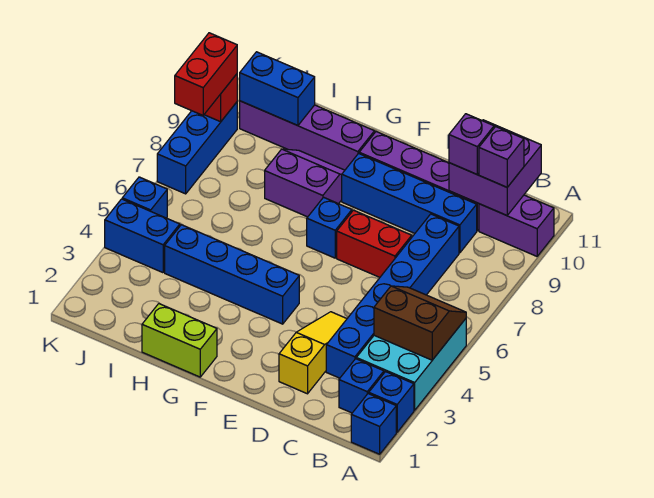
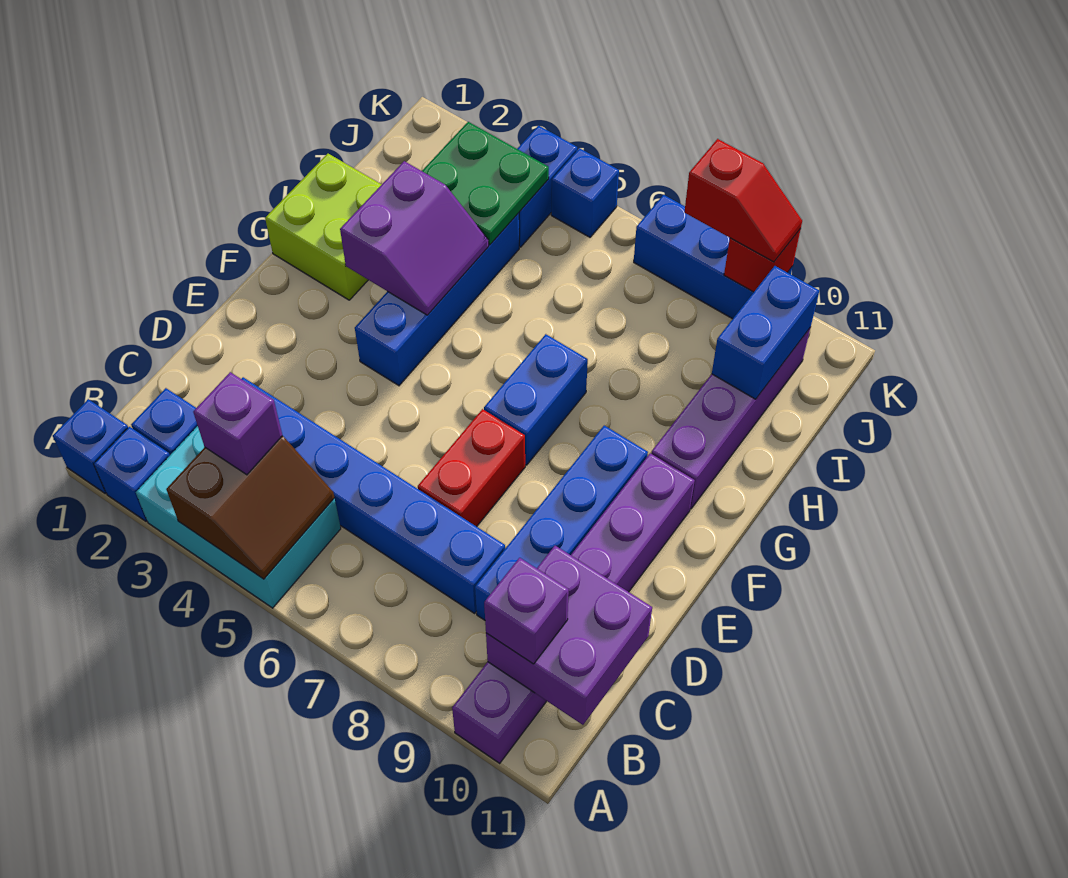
purple brick C10 level 3 -> purple brick B4 level 3
yellow slope D2:D4 level 1 top 2 -> none
blue brick F7 level 1 -> blue brick F7:G7 level 1
lime brick G1:H1 level 1 -> lime brick G1:H2 level 1
purple slope G8:H9 level 1 top 8 -> purple slope G3:H4 level 2 top 3
none -> green plate I3:J4 level 2
red brick K8:K9 level 3 -> red slope K8:K9 level 3 top 8

